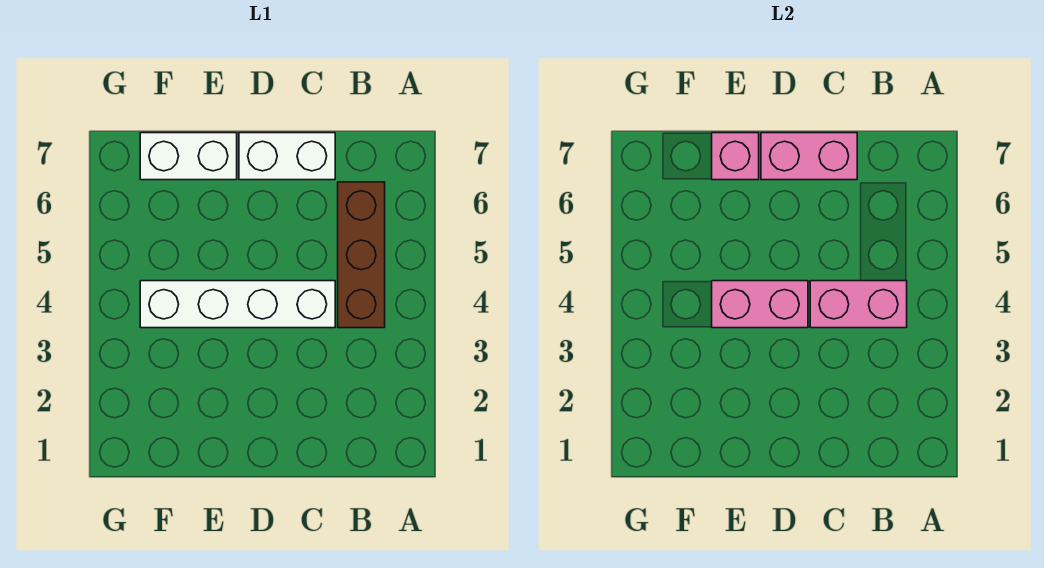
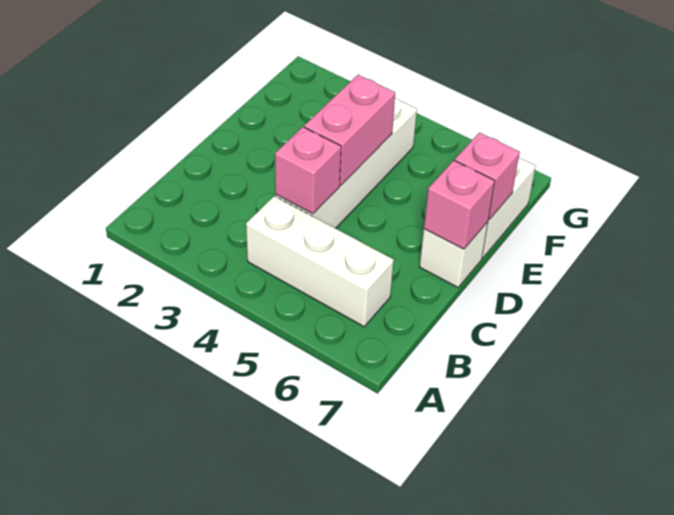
brown brick B4:B6 level 1 -> white brick B4:B6 level 1
pink brick B4:C4 level 2 -> pink brick C4 level 2
white brick C7:D7 level 1 -> white brick D7 level 1
pink brick C7:D7 level 2 -> pink brick D7 level 2

